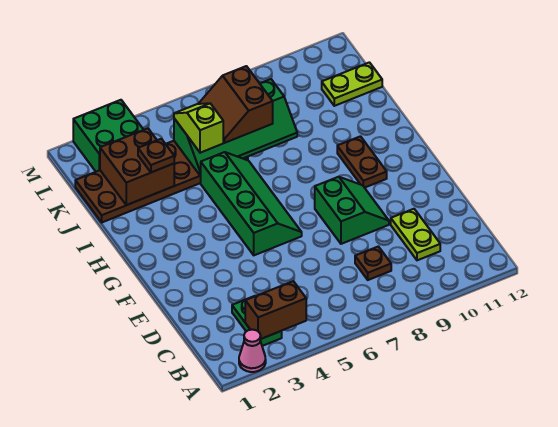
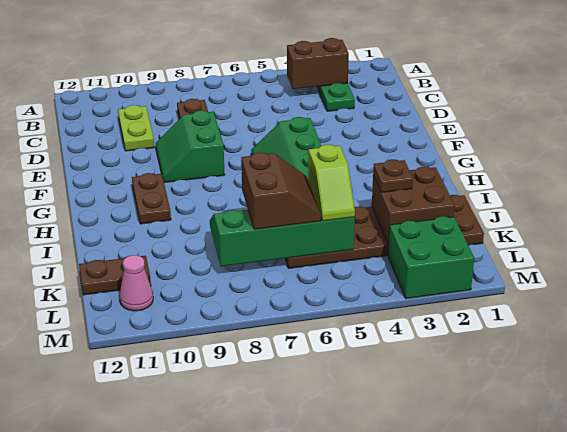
pink cone A2 level 1 -> pink cone L11 level 1
lime plate K11:K12 level 1 -> brown plate K11:K12 level 1

